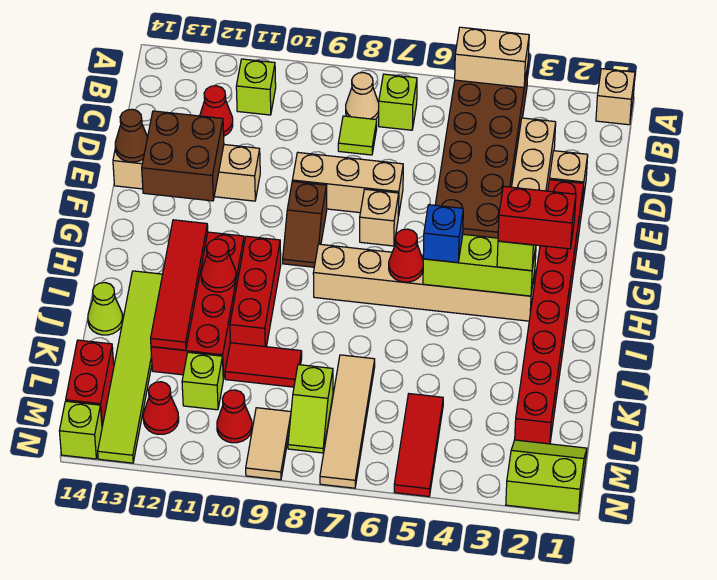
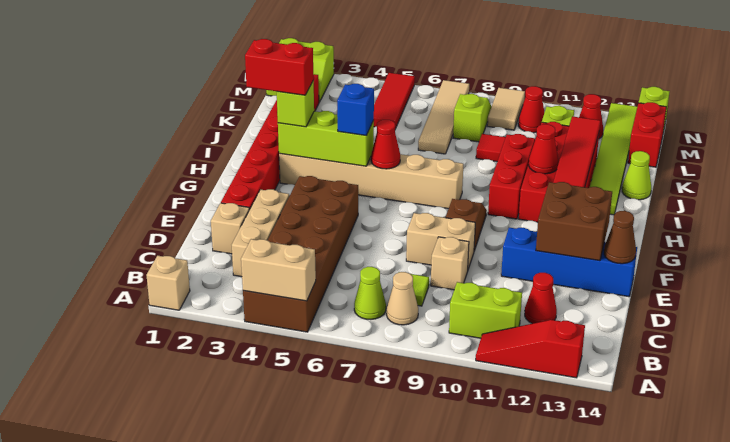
none -> red slope A11:A13 level 1 top 13
lime brick B7 level 1 -> lime cone B7 level 1
lime brick B11 level 1 -> lime brick B10:B11 level 1
tan brick E7:E9 level 1 -> tan brick E8:E9 level 1
tan brick E11:E14 level 1 -> blue brick E11:E14 level 1
tan brick F7 level 1 -> tan brick D9 level 1

